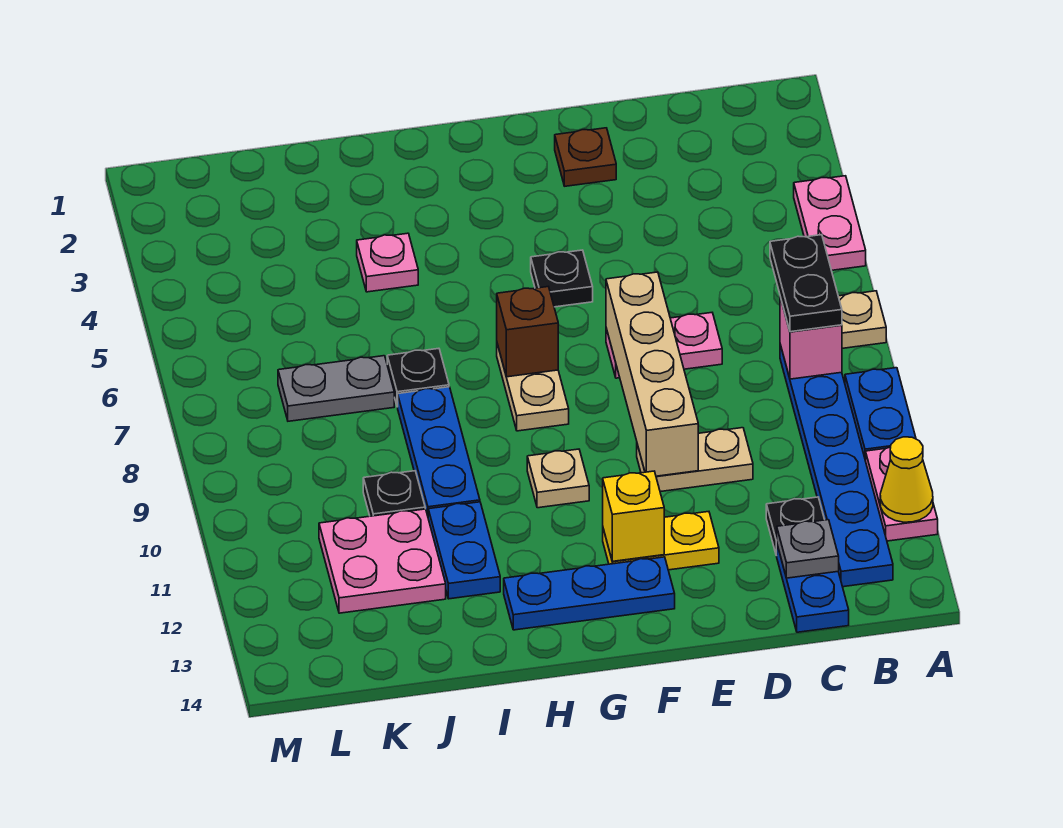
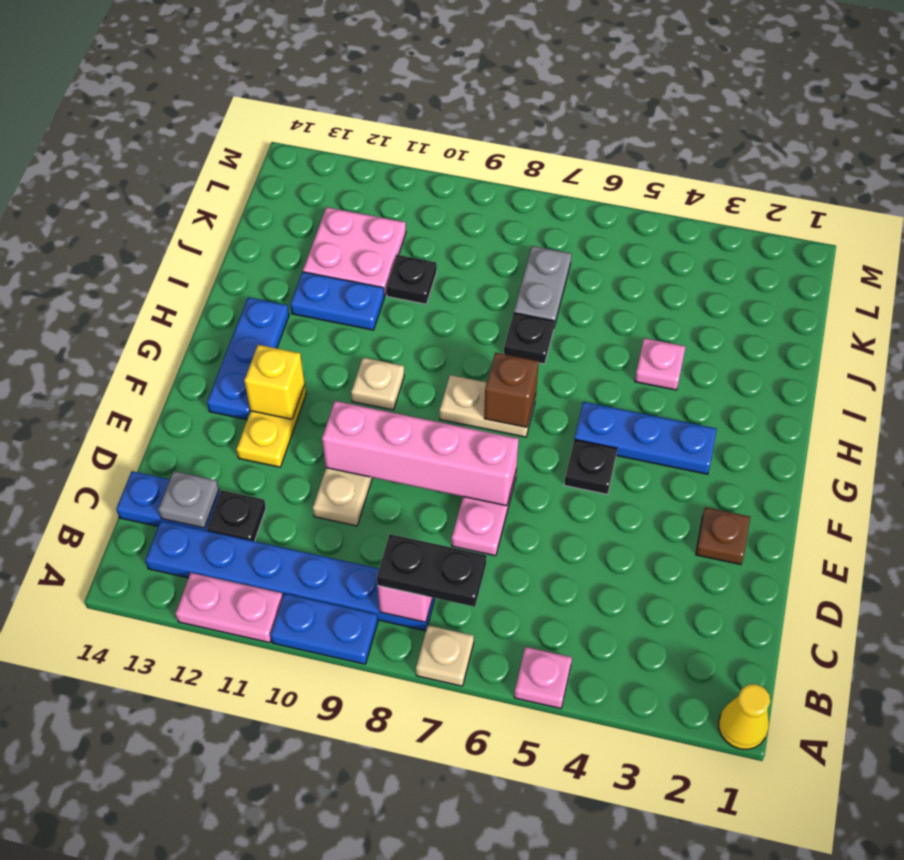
pink plate A4:A5 level 1 -> pink plate A5 level 1
yellow cone A12 level 2 -> yellow cone A1 level 1
tan brick E7:E10 level 2 -> pink brick E7:E10 level 2
blue plate I8:I10 level 1 -> blue plate G3:G5 level 1

